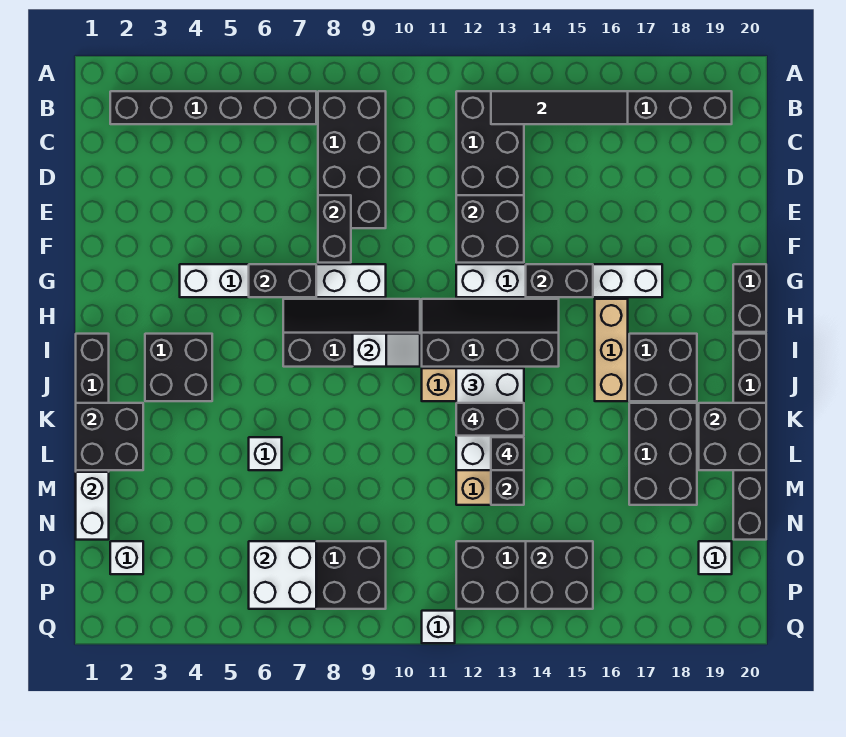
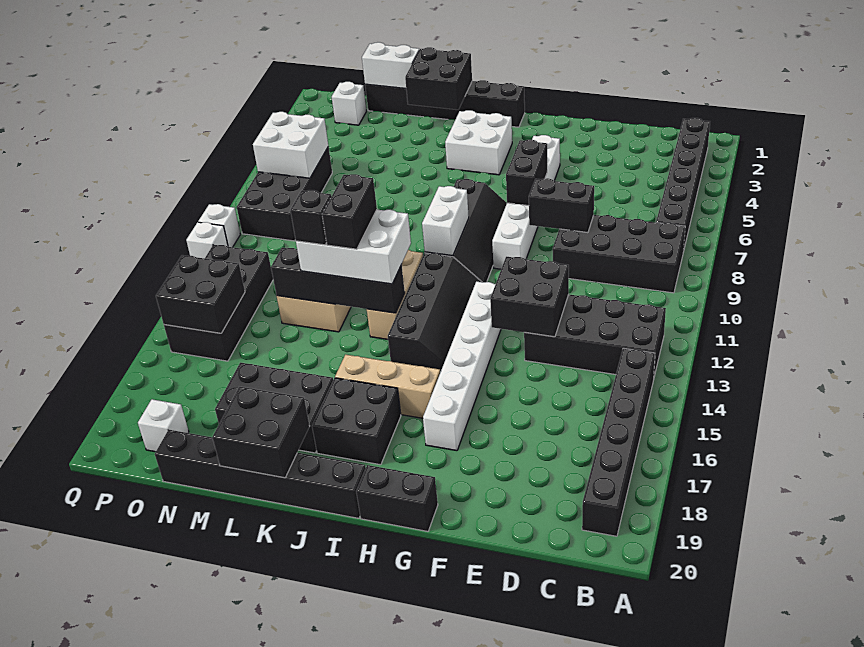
black tile B13:B16 level 2 -> none
black brick G14:G15 level 2 -> none
black brick I3:J4 level 1 -> white brick I3:J4 level 1
white slope I9:I10 level 2 top 9 -> white brick I9:I10 level 2
white brick L6 level 1 -> white brick Q10 level 1

